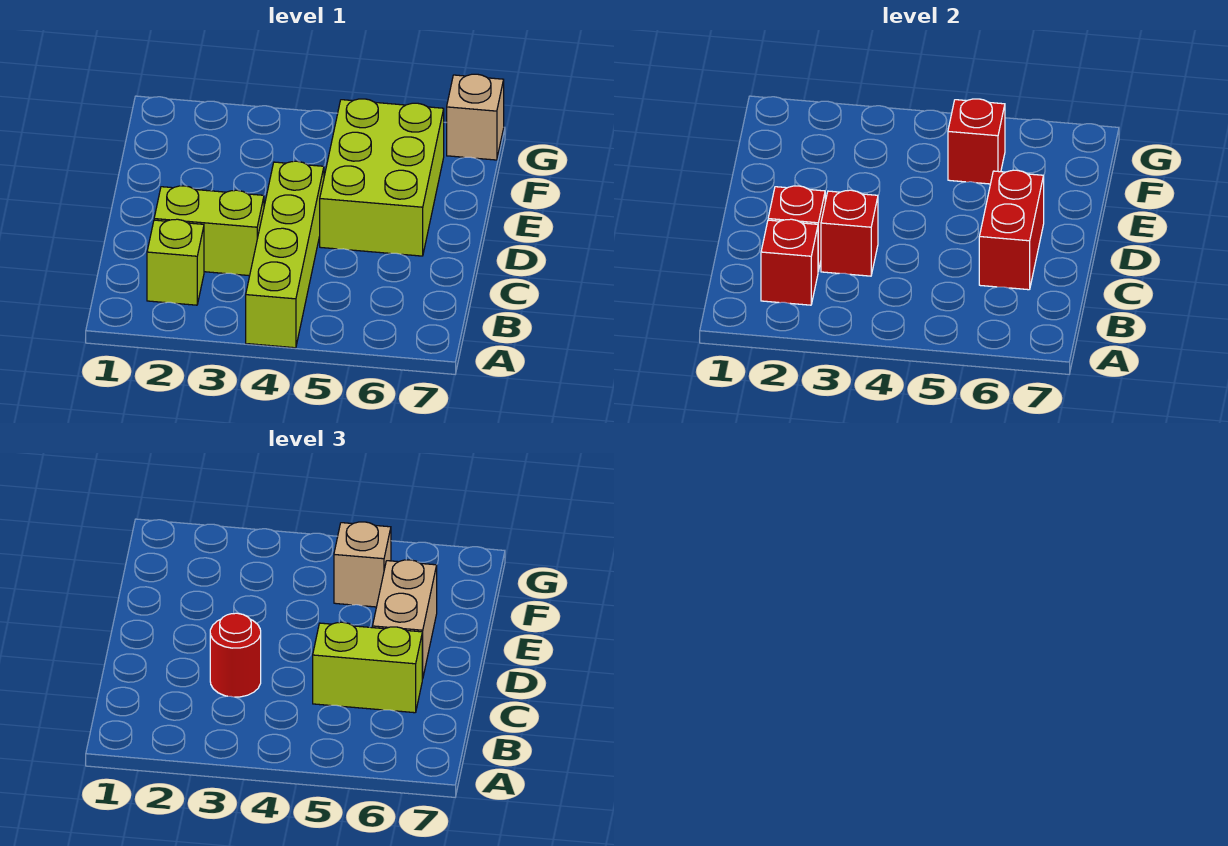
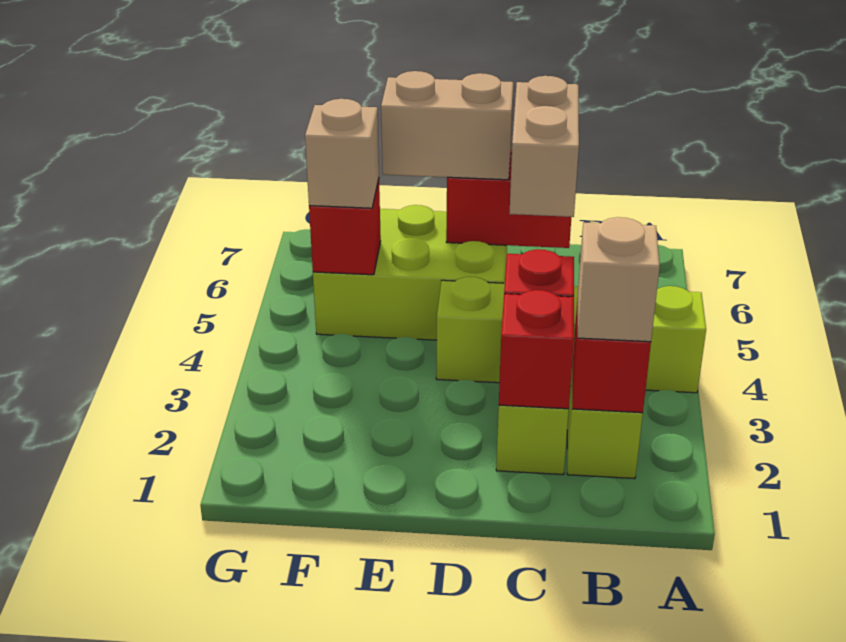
red round brick C3 level 3 -> none
lime brick C5:C6 level 3 -> tan brick C5:C6 level 3
tan brick G7 level 1 -> tan brick B2 level 3

